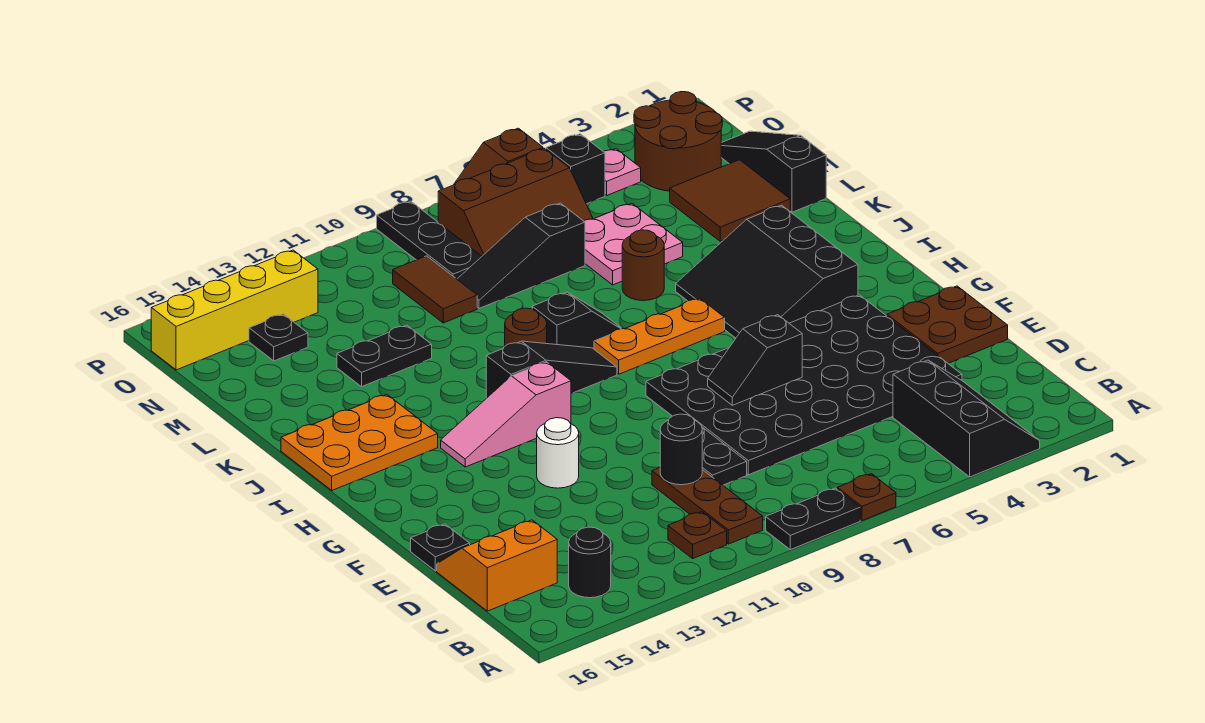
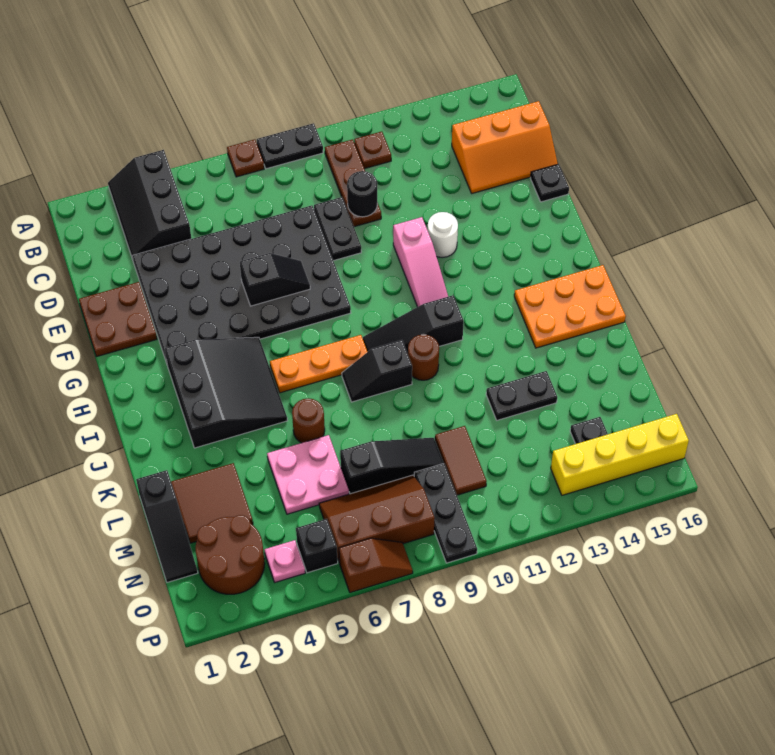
black round brick B14 level 1 -> none
orange slope C15:D16 level 1 top C -> orange slope C14:D16 level 1 top C
pink slope H11:H13 level 1 top 11 -> pink slope F11:H11 level 1 top F

